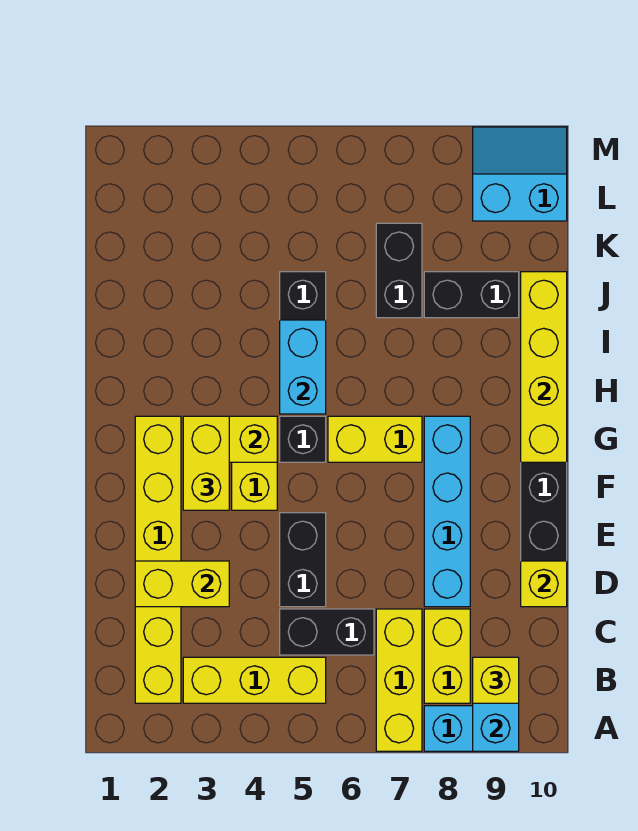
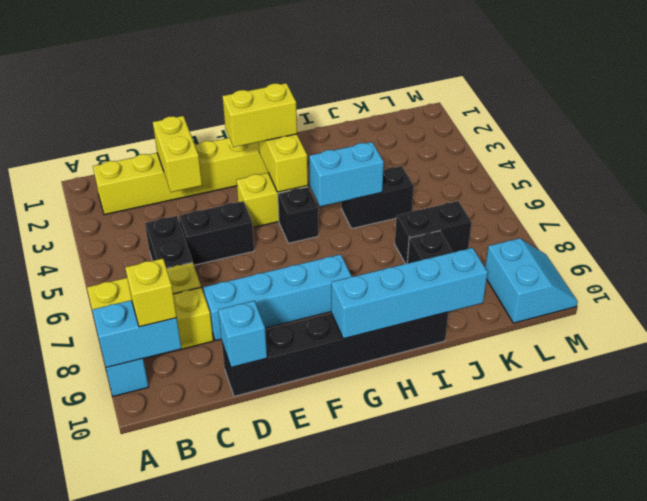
yellow brick B3:B5 level 1 -> none
yellow brick D10 level 2 -> cyan brick D10 level 2
yellow brick G6:G7 level 1 -> none
yellow brick G10:J10 level 2 -> cyan brick G10:J10 level 2

